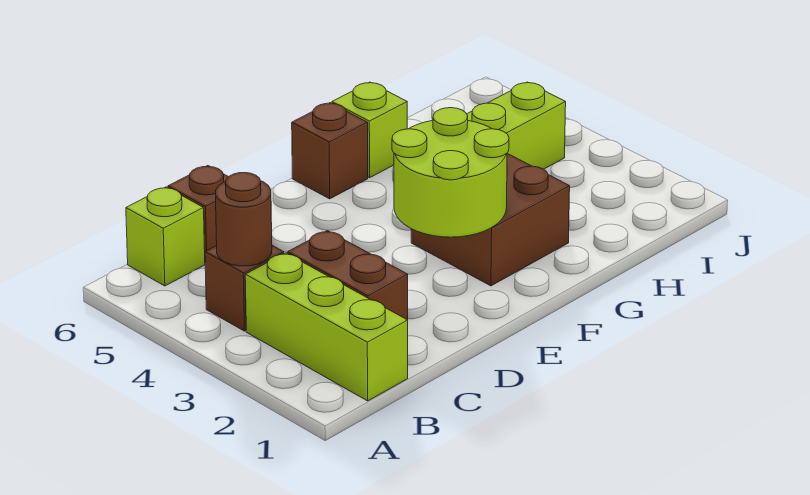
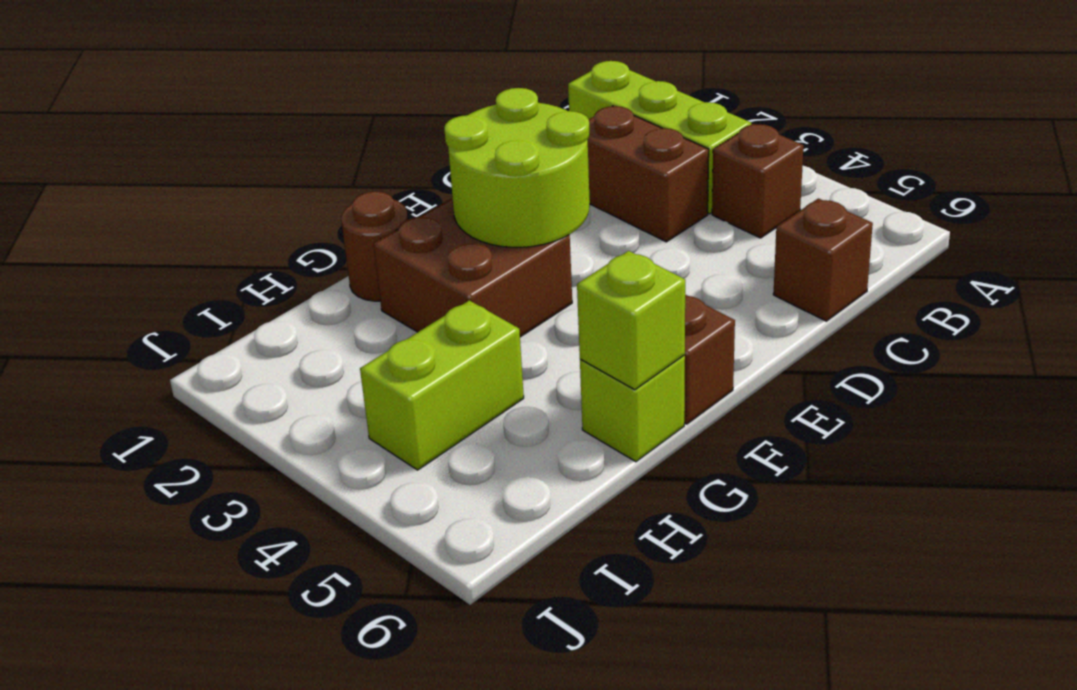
brown round brick B4 level 2 -> brown round brick G1 level 1
lime brick B6 level 1 -> lime brick G6 level 2

